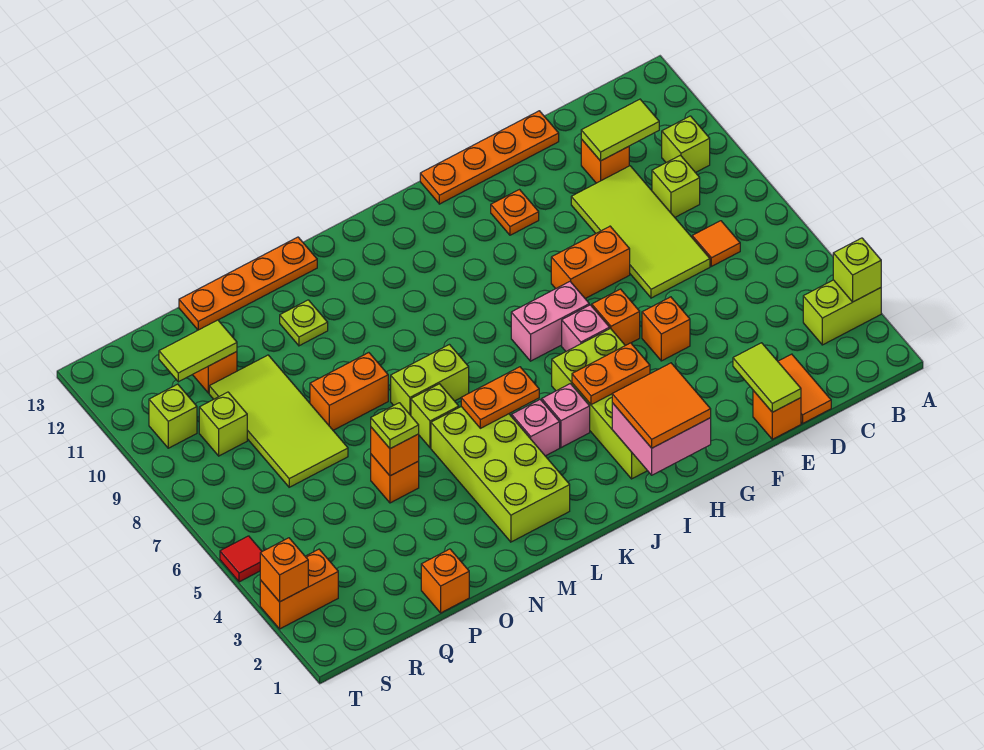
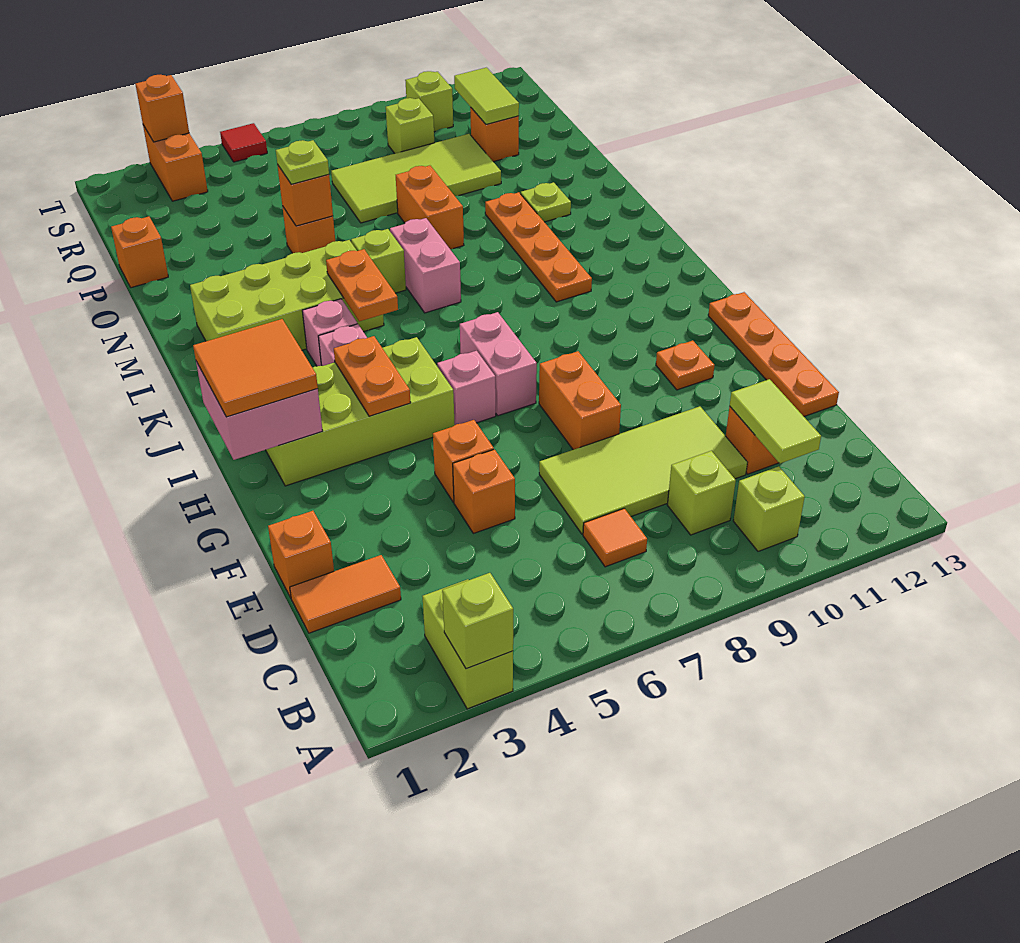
lime tile E1:E2 level 2 -> none
orange brick G6 level 1 -> orange brick E5 level 1
lime brick L7:M7 level 1 -> pink brick L7:M7 level 1
orange plate M13:P13 level 1 -> orange plate K10:N10 level 1

